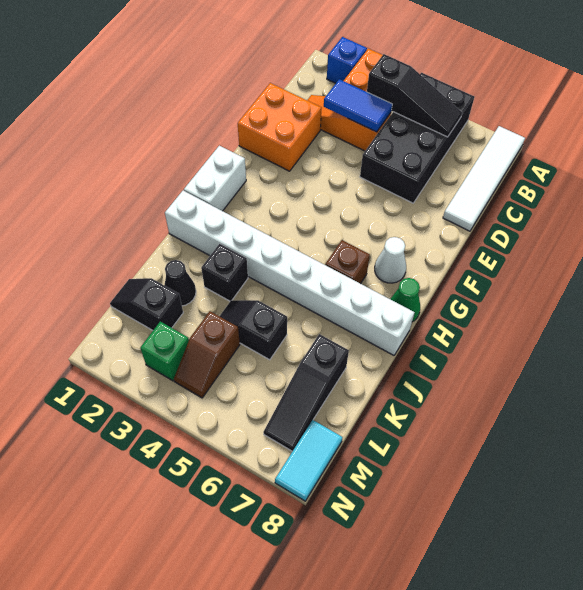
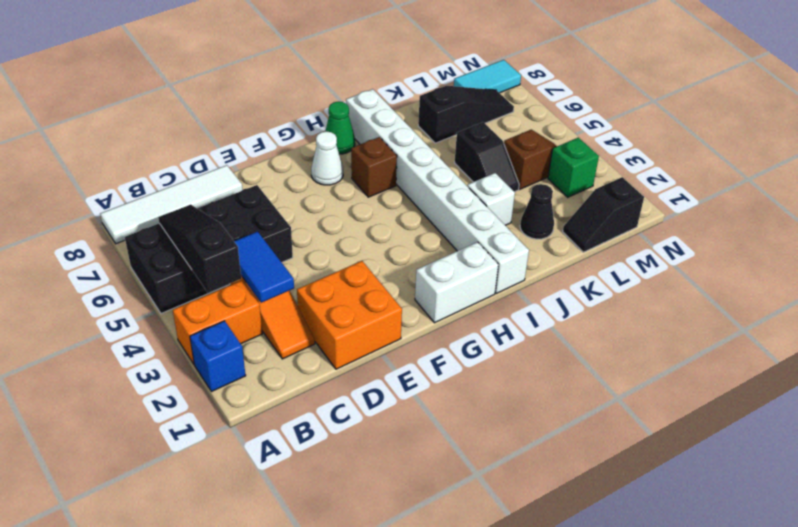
black brick J3 level 1 -> white brick J3 level 1
black slope L1:L2 level 1 top 2 -> black slope L1:M1 level 1 top M

